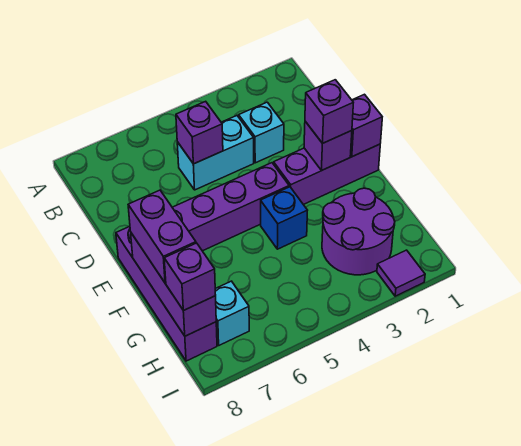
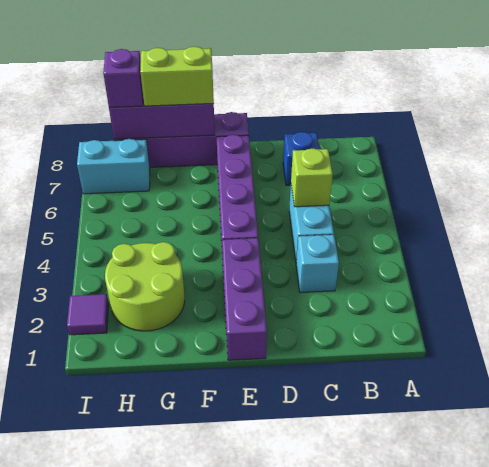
purple brick C5 level 2 -> lime brick C5 level 2
purple brick E1 level 2 -> none
purple brick E2 level 2 -> none
purple brick E2 level 3 -> none
blue brick F4 level 1 -> blue brick C7 level 1
purple brick F8:G8 level 3 -> lime brick F8:G8 level 3
purple round brick G2:H3 level 1 -> lime round brick G2:H3 level 1
cyan brick H7 level 1 -> cyan brick H7:I7 level 1

